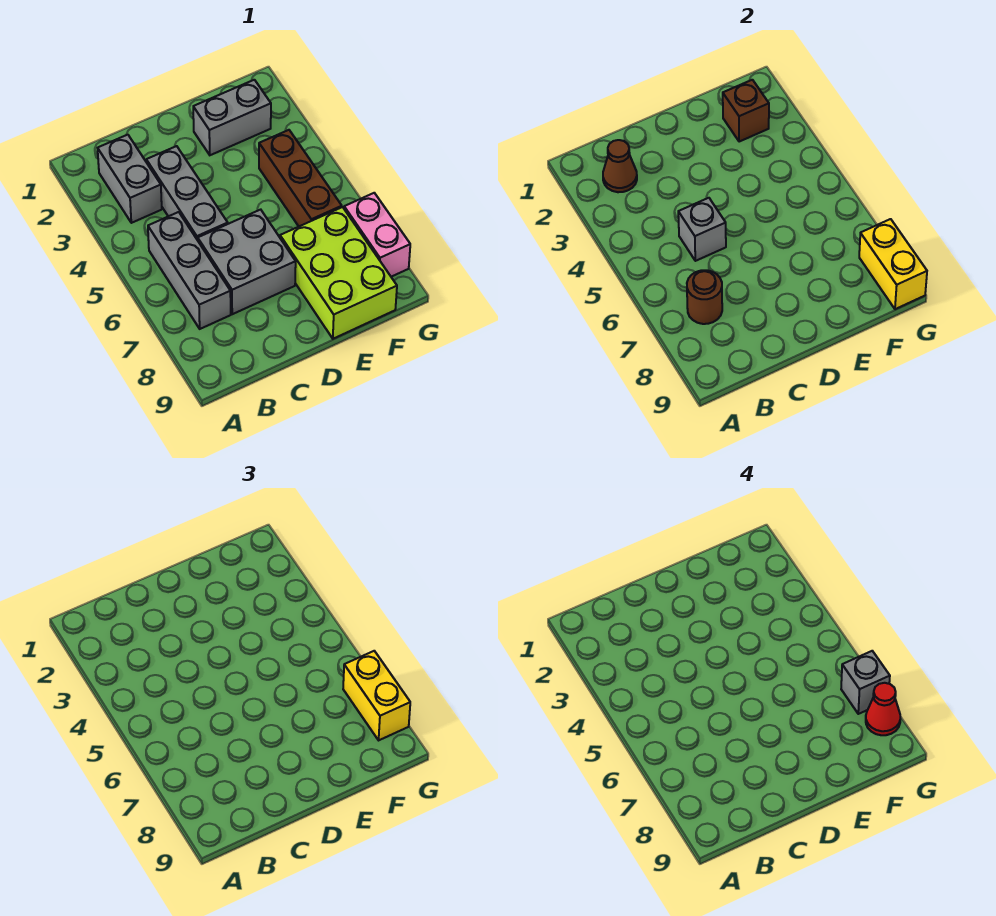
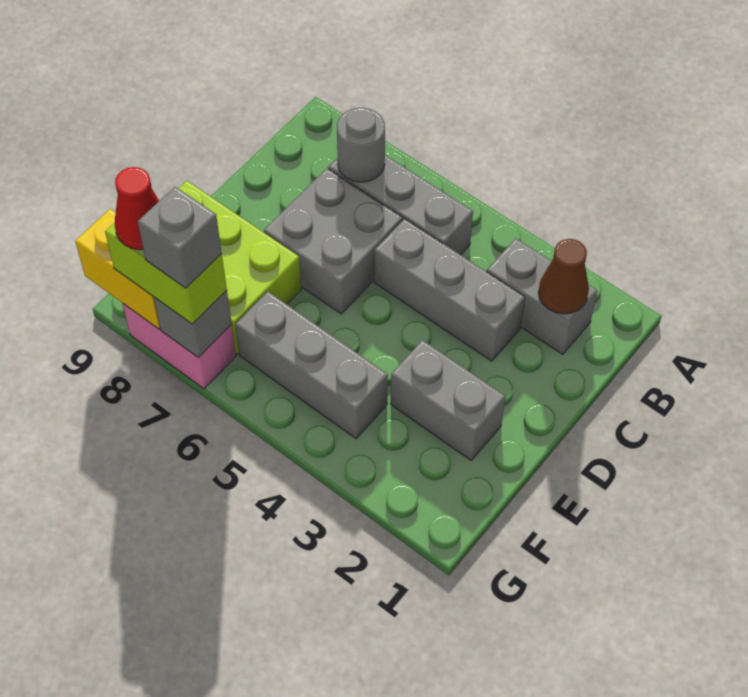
brown round brick B7 level 2 -> grey round brick B7 level 2
grey brick C5 level 2 -> grey brick G7 level 2
grey brick E2:F2 level 1 -> grey brick E2:E3 level 1
brown brick F2 level 2 -> none
brown brick F4:F6 level 1 -> grey brick F4:F6 level 1
yellow brick G7:G8 level 3 -> lime brick G7:G8 level 3

